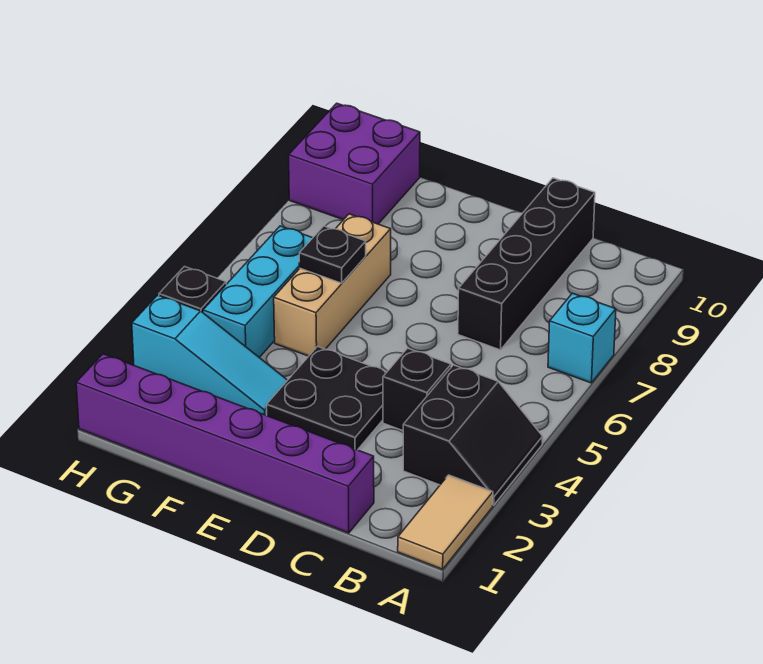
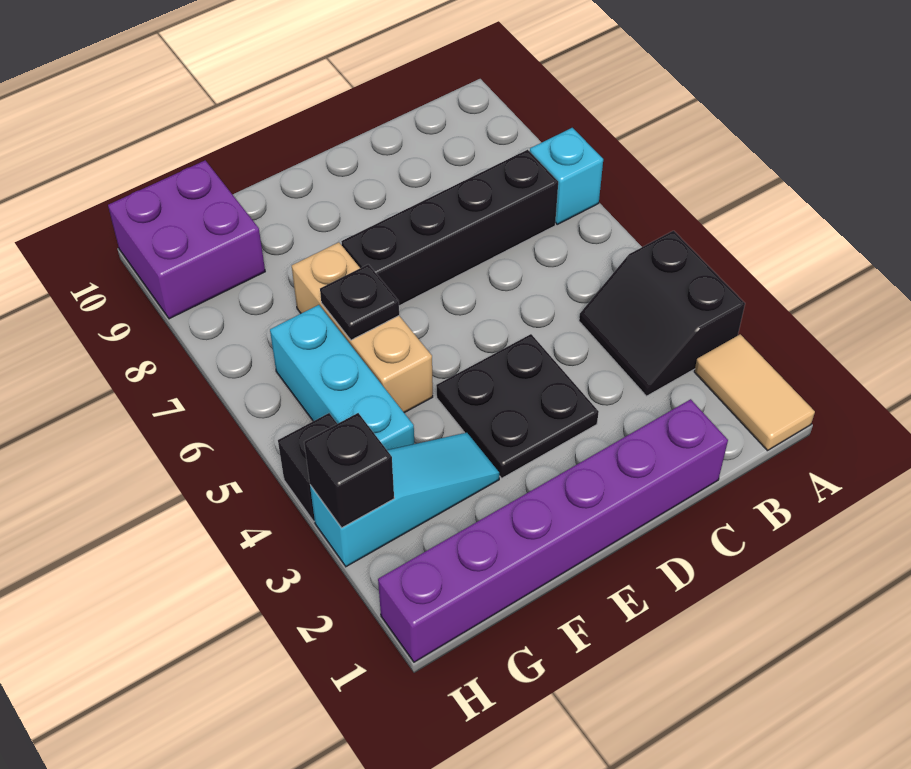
black slope A3:B4 level 1 top B -> black slope A3:B4 level 1 top A
black brick C4 level 1 -> black brick H3 level 2
black brick C7:C10 level 1 -> black brick B7:E7 level 1

